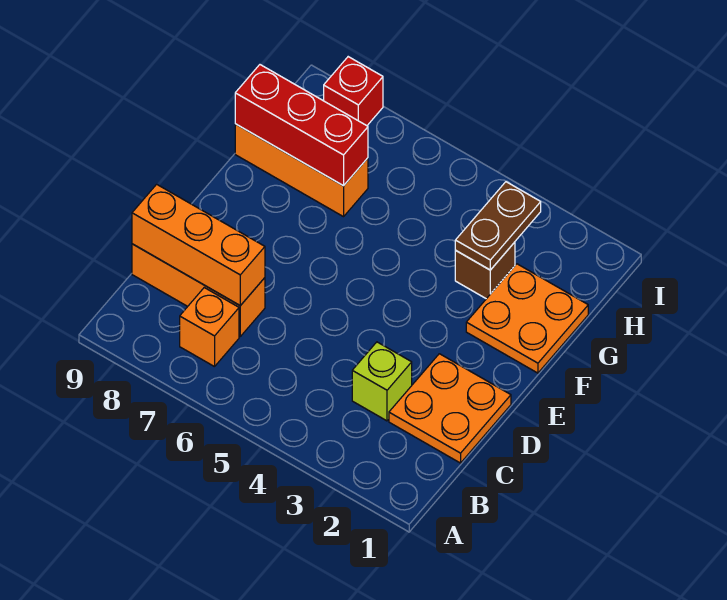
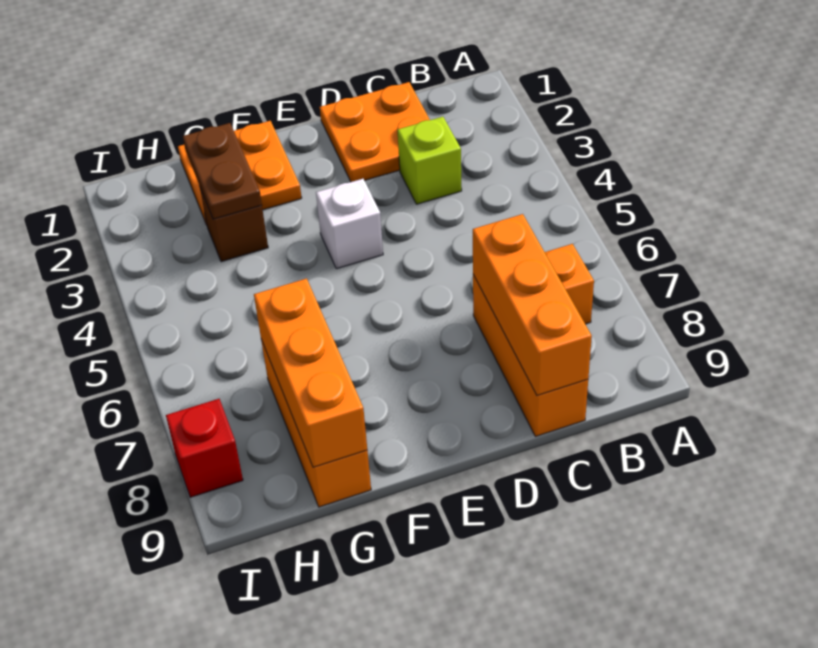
none -> white brick E4 level 1
brown plate G3:H3 level 2 -> brown plate G2:G3 level 2
red brick G7:G9 level 2 -> orange brick G7:G9 level 2

